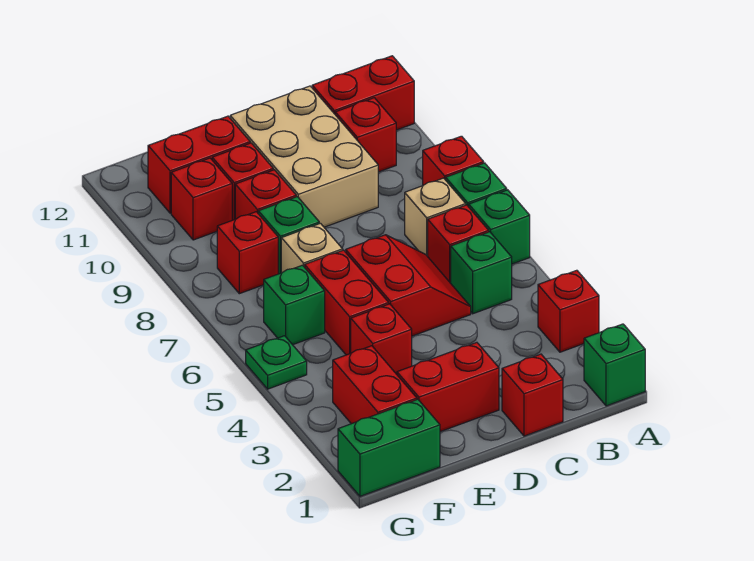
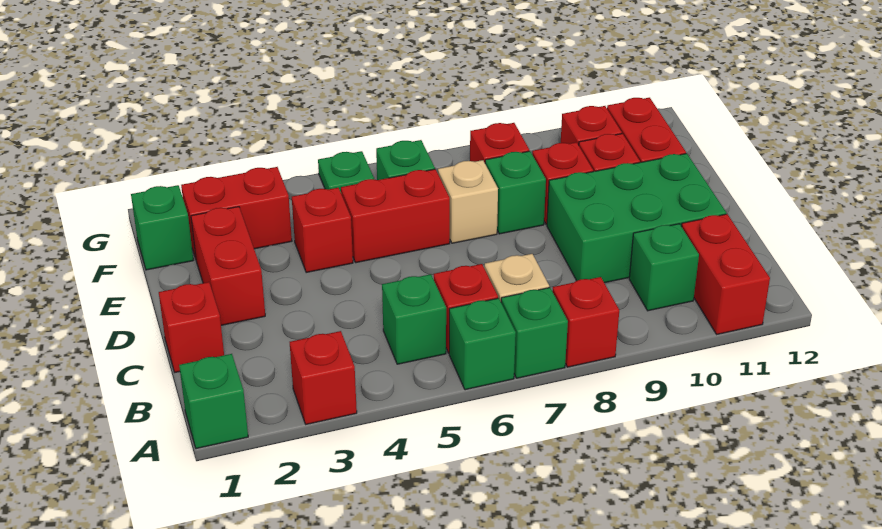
red brick B10 level 1 -> green brick B10 level 1
red slope C5:D6 level 1 top D -> none
tan brick C9:D11 level 1 -> green brick C9:D11 level 1
green brick F1:G1 level 1 -> green brick F1 level 1

